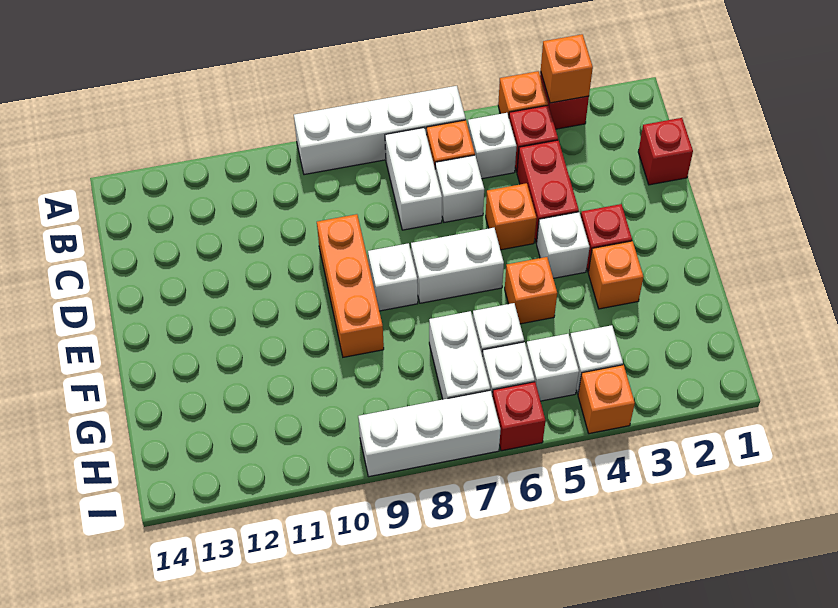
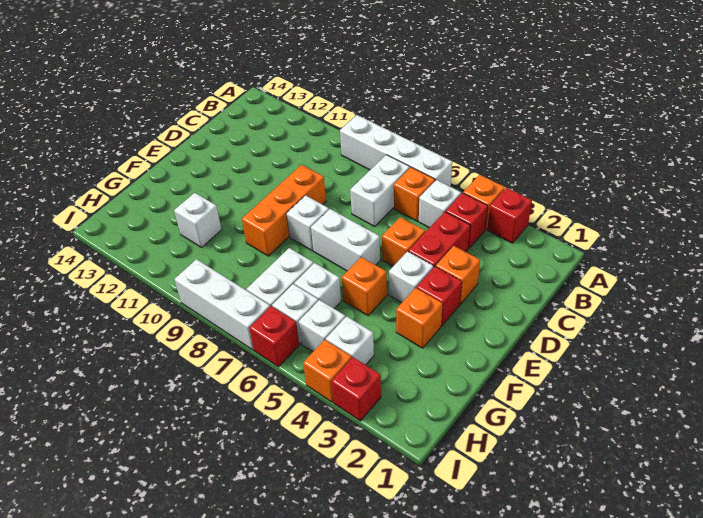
orange brick A3 level 2 -> orange brick D3 level 1
red brick C1 level 1 -> red brick I3 level 1
white brick C6 level 1 -> white brick G11 level 1

